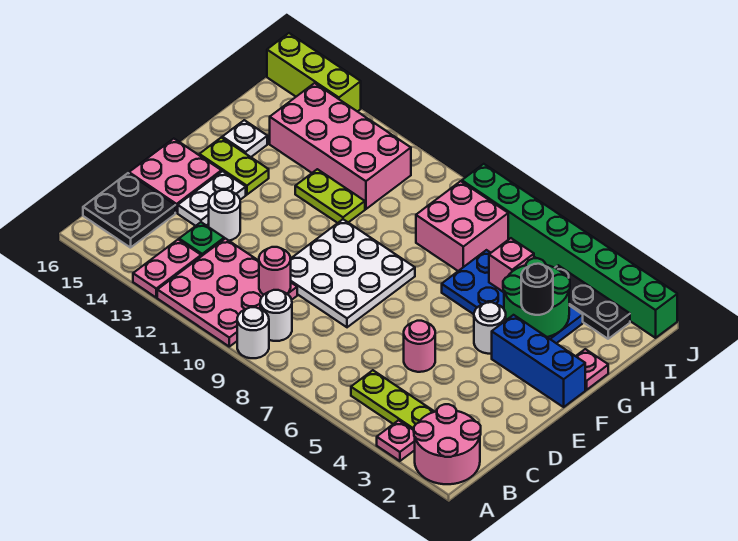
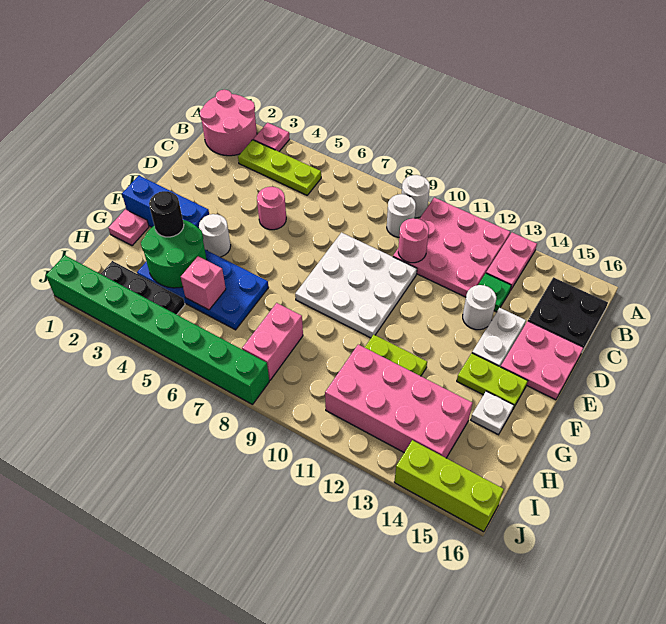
pink brick H7:I8 level 1 -> pink brick H8:I8 level 1

